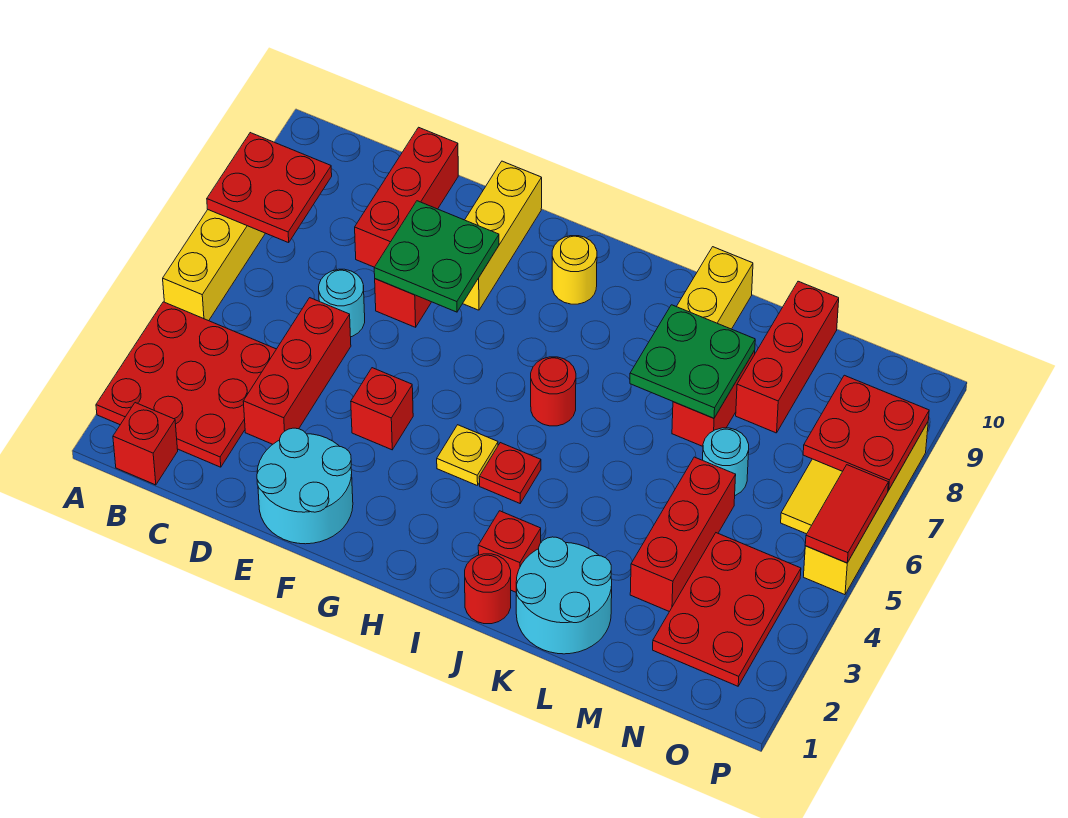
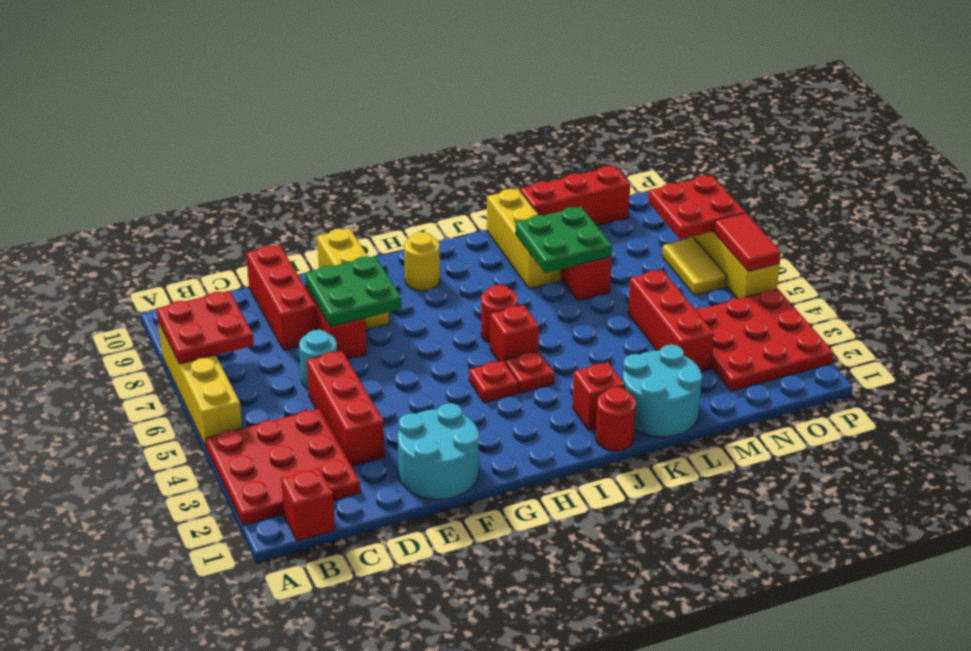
red brick F4 level 1 -> red brick I5 level 1
yellow plate H4 level 1 -> red plate H4 level 1
cyan round brick M6 level 1 -> none
red brick M8:M10 level 1 -> red brick L10:N10 level 1
red plate N2:O4 level 1 -> red plate N2:P4 level 1

